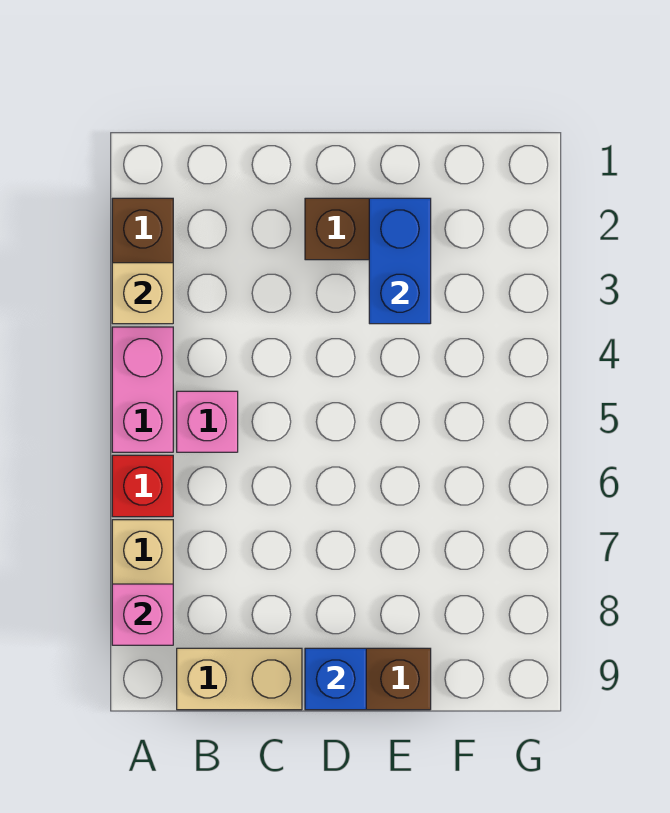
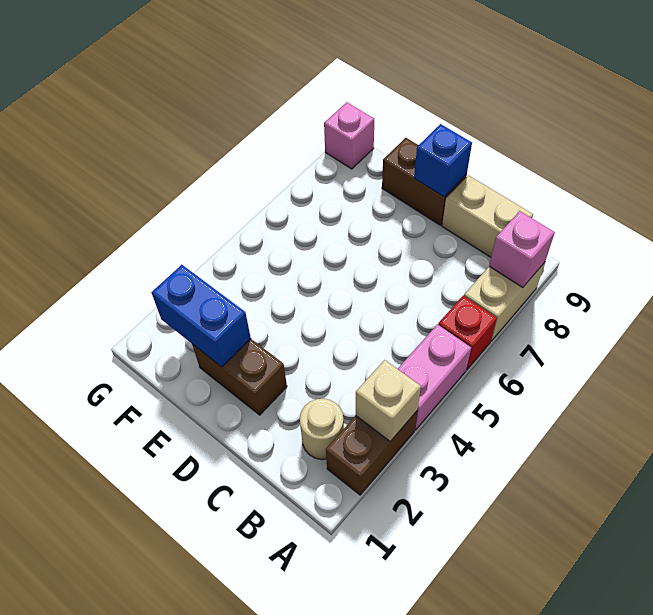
none -> tan round brick B2 level 1
pink brick B5 level 1 -> pink brick G9 level 1
blue brick E2:E3 level 2 -> blue brick E2:F2 level 2

